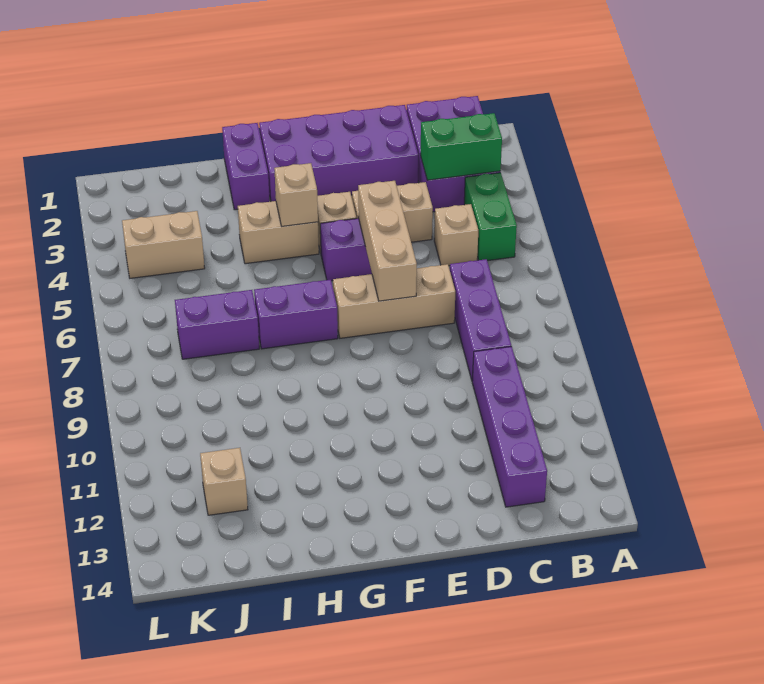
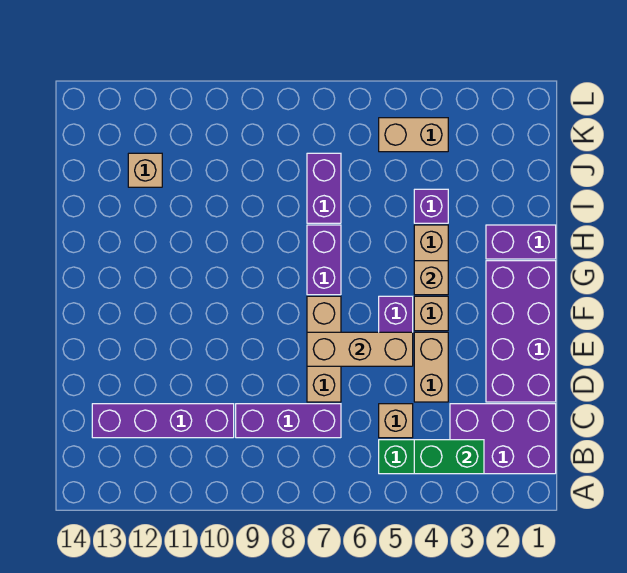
green brick B3:C3 level 2 -> green brick B3:B4 level 2
none -> purple brick I4 level 1
tan brick J4:K4 level 1 -> tan brick K4:K5 level 1

